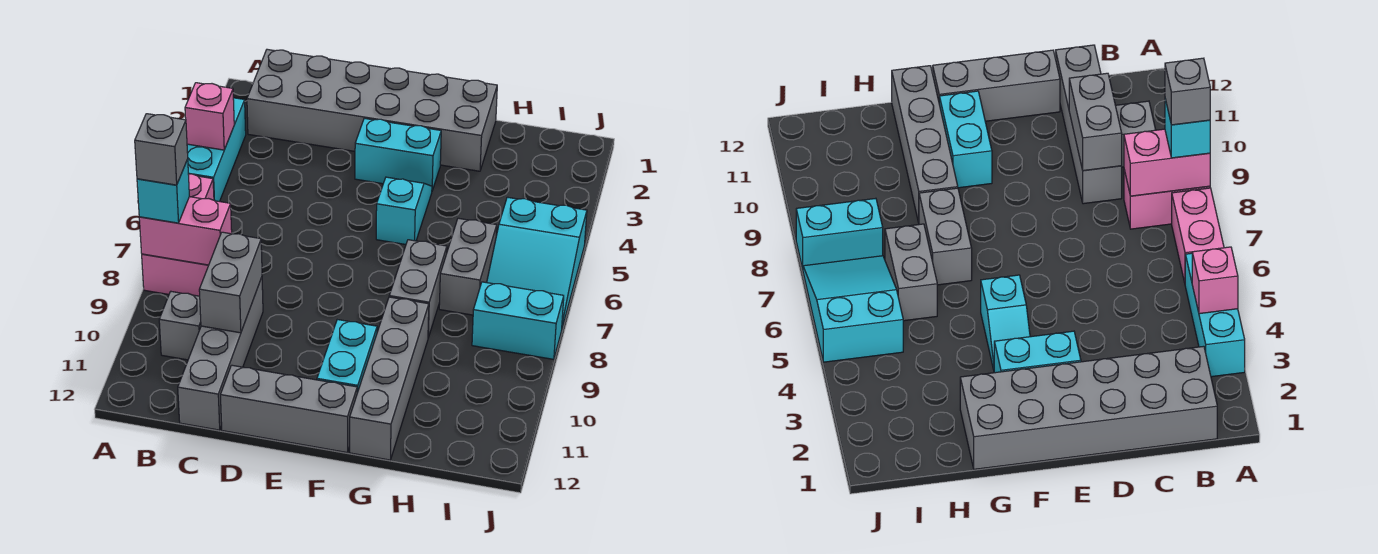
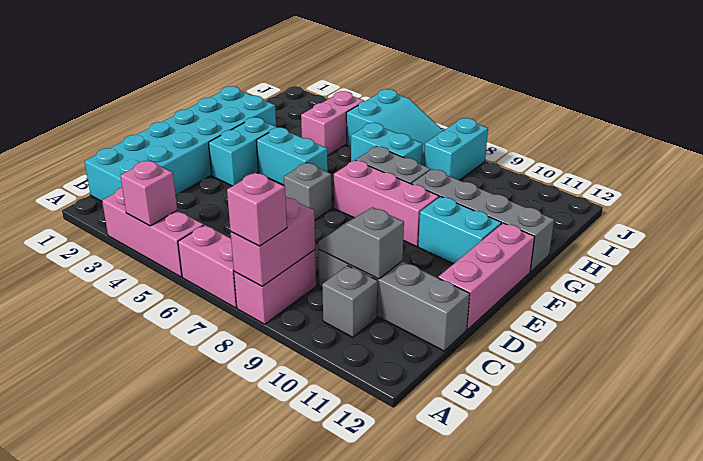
cyan brick A3:A5 level 1 -> pink brick A3:A5 level 1
cyan brick A8 level 3 -> pink brick A8 level 3
grey brick A8 level 4 -> grey brick E6 level 1
grey brick B1:G2 level 1 -> cyan brick B1:G2 level 1
grey brick C9:C10 level 2 -> grey slope C9:C10 level 2 top 10
grey brick D12:F12 level 1 -> pink brick D12:F12 level 1
cyan slope F4:F5 level 1 top 5 -> cyan brick F4:F5 level 1
none -> pink brick F7:F9 level 1
none -> pink brick H4:I4 level 1
grey brick H6:H7 level 1 -> cyan brick H6:H7 level 1

